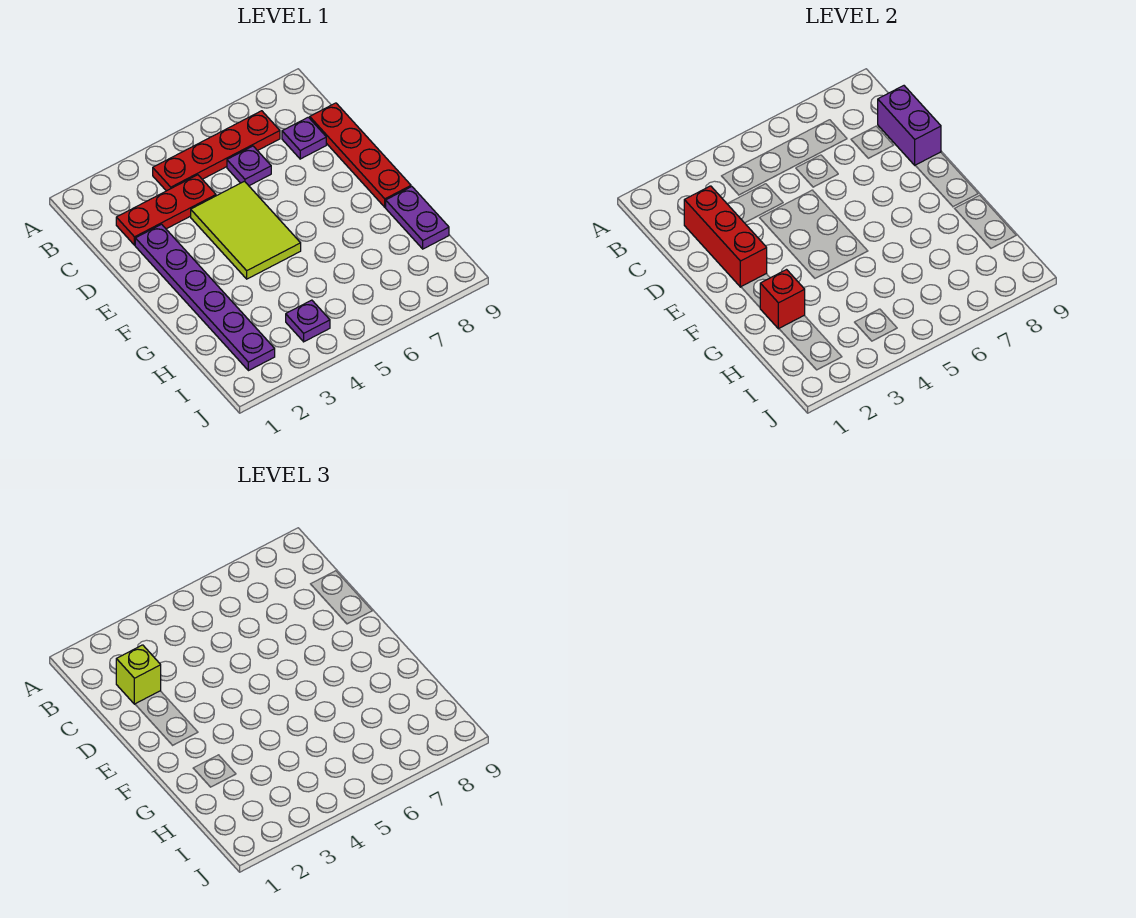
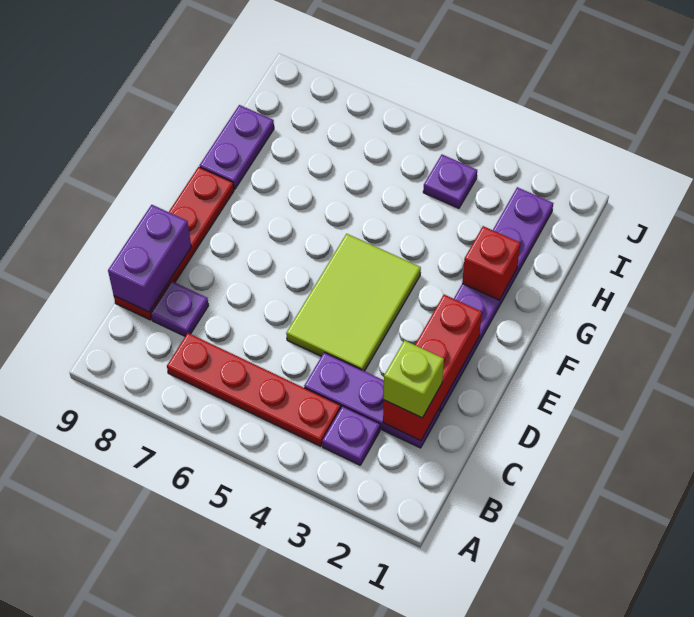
red plate C2:C4 level 1 -> purple plate C2:C4 level 1
purple plate C6 level 1 -> purple plate B3 level 1

